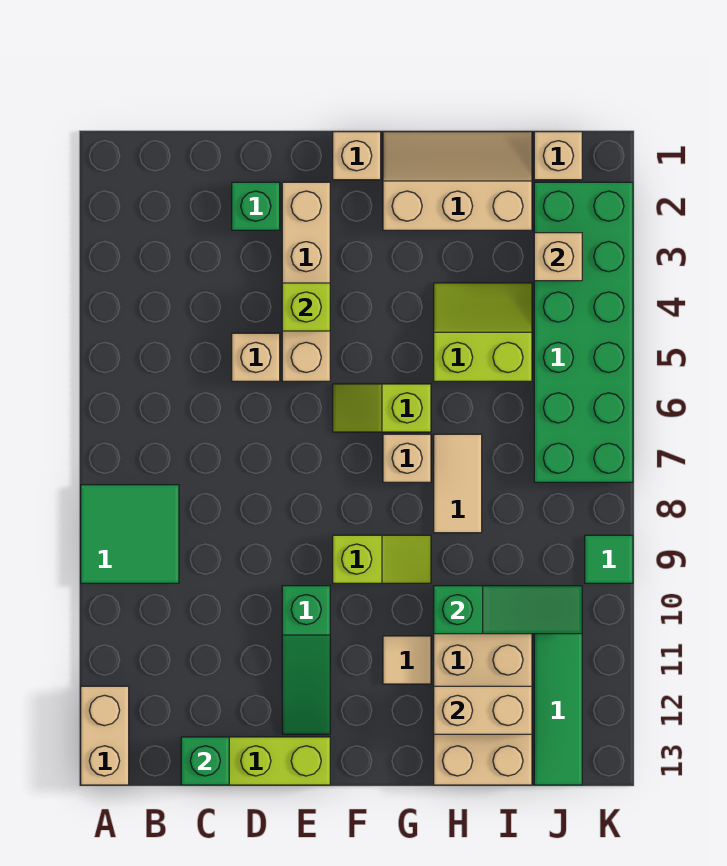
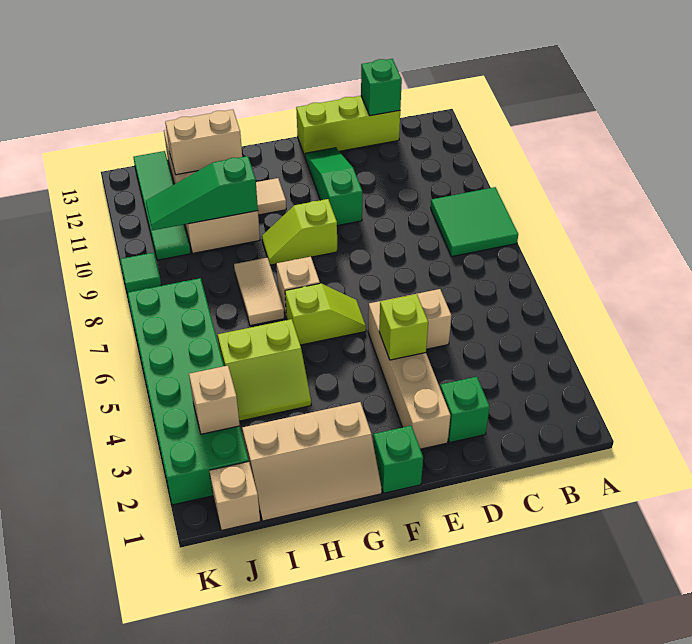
tan brick A12:A13 level 1 -> none
tan brick F1 level 1 -> green brick F1 level 1

